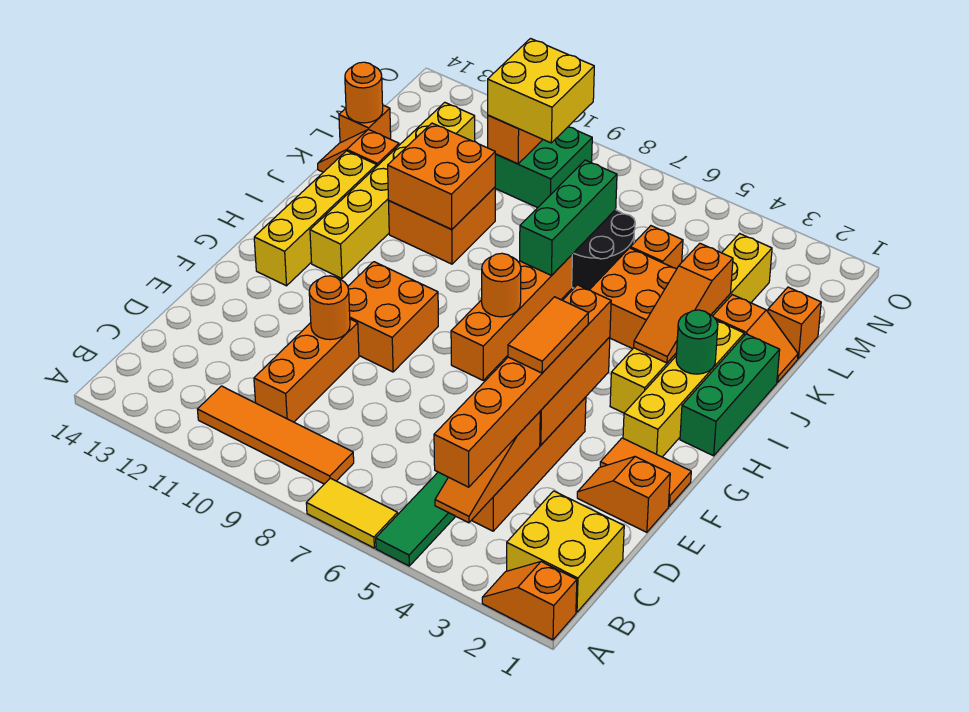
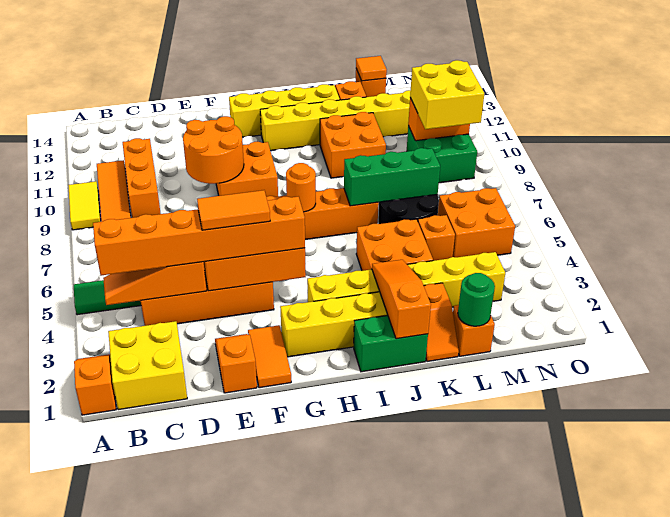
yellow tile A6:A7 level 1 -> yellow tile A9:A10 level 1
orange brick C10:E10 level 1 -> orange brick C9:C11 level 1
orange round brick E10 level 2 -> orange round brick E9:F10 level 2
green brick H1:J1 level 1 -> green brick I1:J1 level 1
green round brick I2 level 2 -> green round brick L1 level 2
orange slope I3:K3 level 2 top K -> orange slope J1:J3 level 2 top 1
orange brick J10:K11 level 2 -> orange brick M5:N6 level 1
orange round brick L14 level 2 -> orange tile L14 level 2

